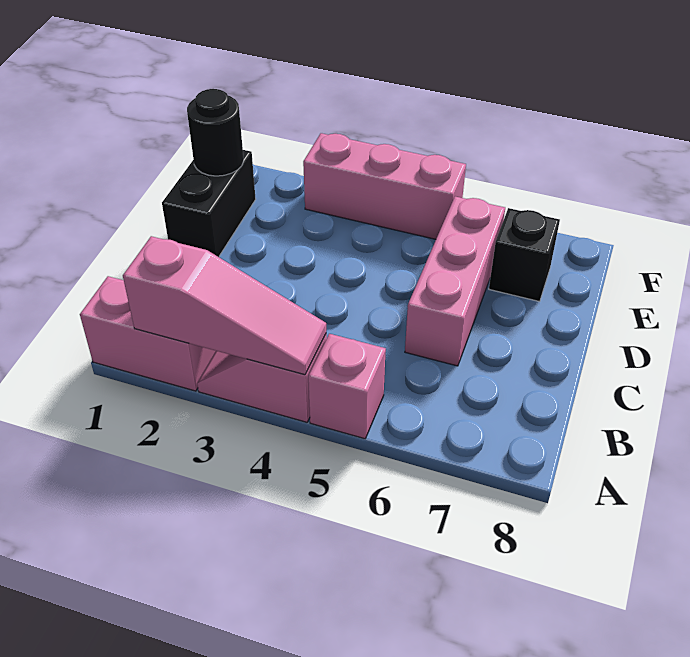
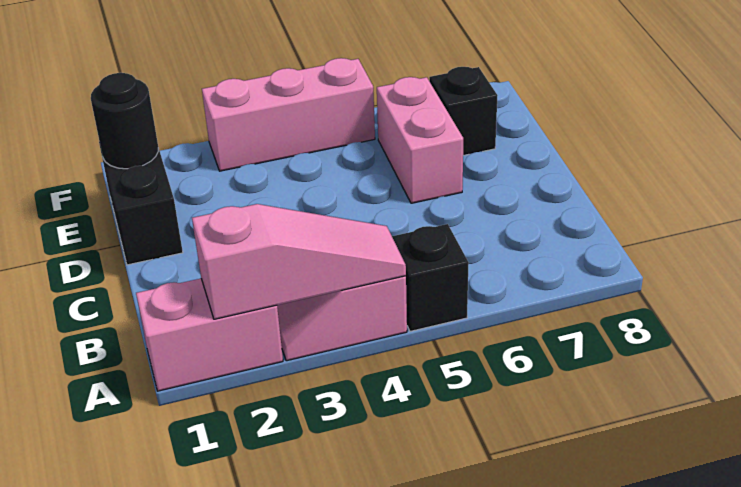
pink brick A5 level 1 -> black brick A5 level 1
pink brick C6:E6 level 1 -> pink brick D6:E6 level 1

